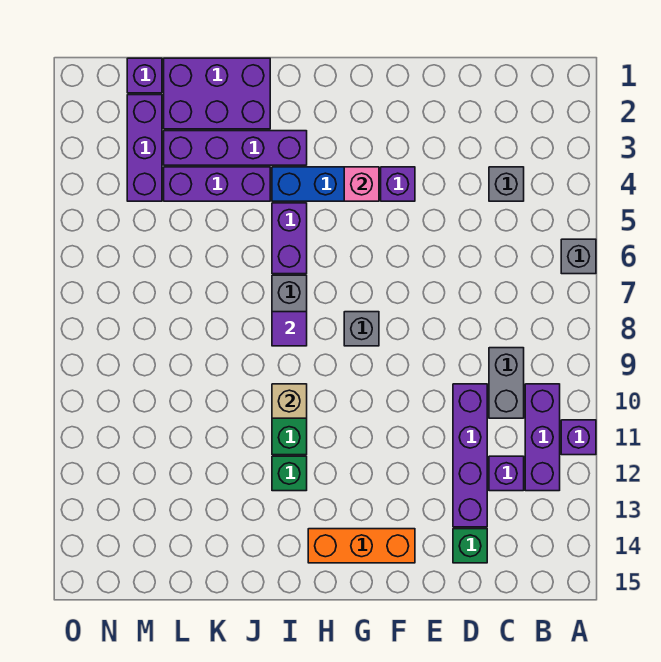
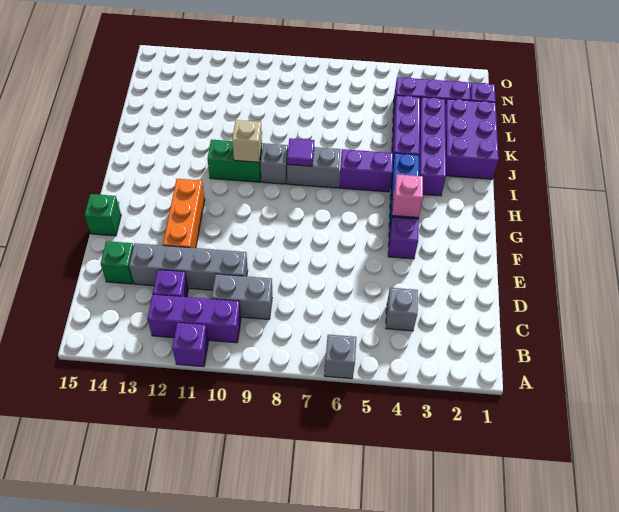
purple brick D10:D13 level 1 -> grey brick D10:D13 level 1
orange brick F14:H14 level 1 -> orange brick E12:G12 level 1
grey brick G8 level 1 -> grey brick I9 level 1
green brick I12 level 1 -> green brick F15 level 1

